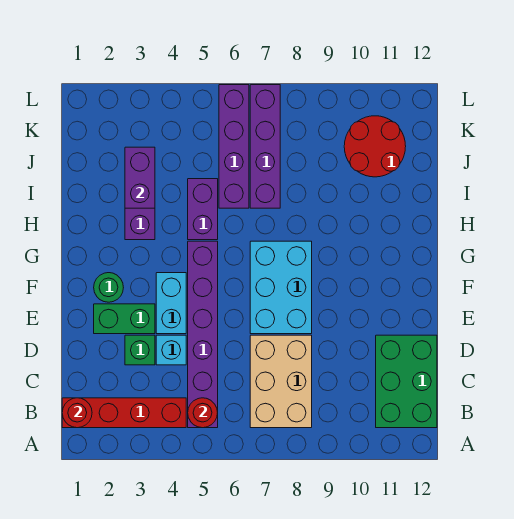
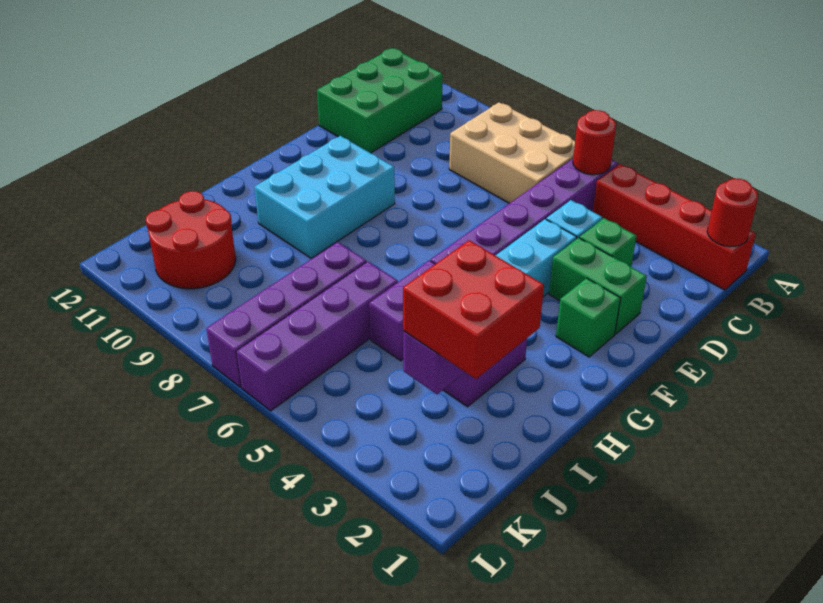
tan brick B7:D8 level 1 -> tan brick B6:C8 level 1
cyan brick E7:G8 level 1 -> cyan brick F9:H10 level 1
green round brick F2 level 1 -> green brick F2 level 1
none -> red brick I2:J3 level 3

